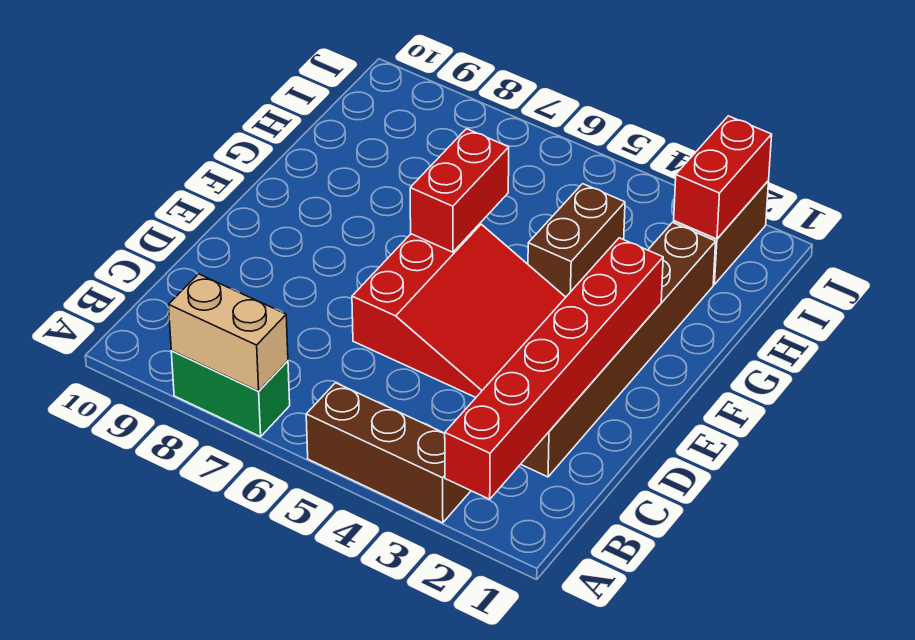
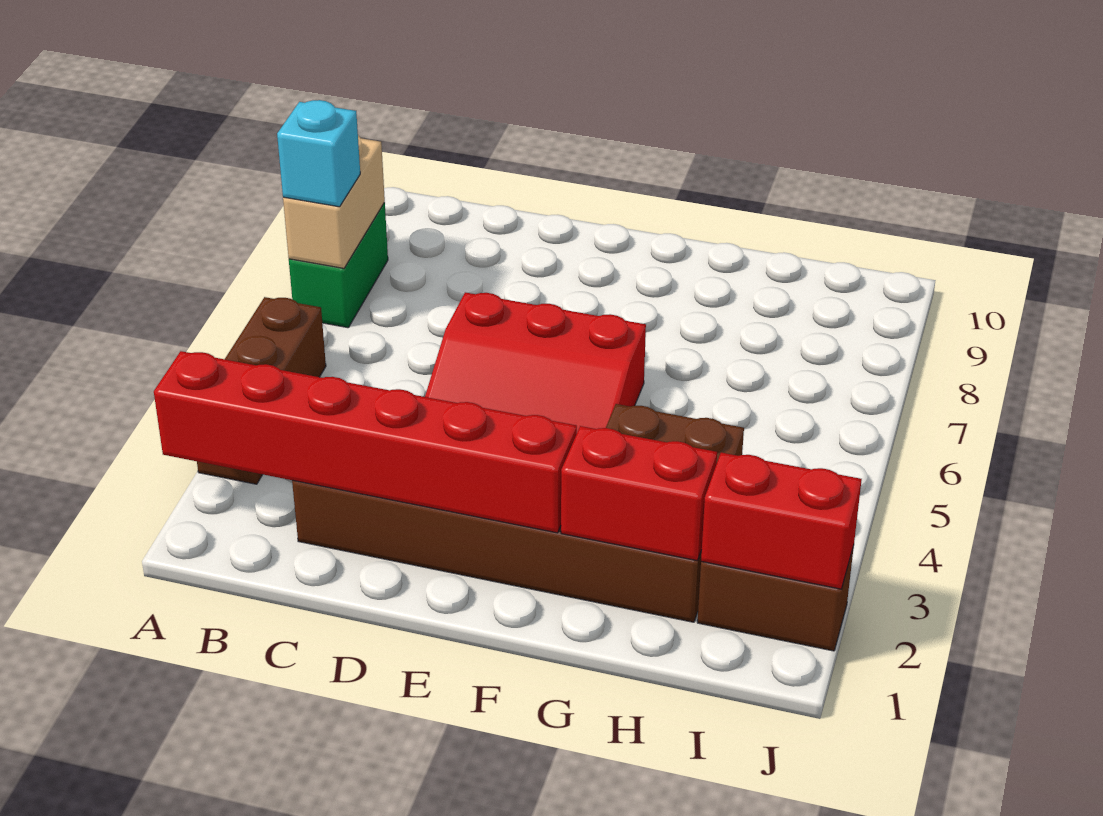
none -> cyan brick A7 level 3
red brick F6:G6 level 2 -> red brick G2:H2 level 2

